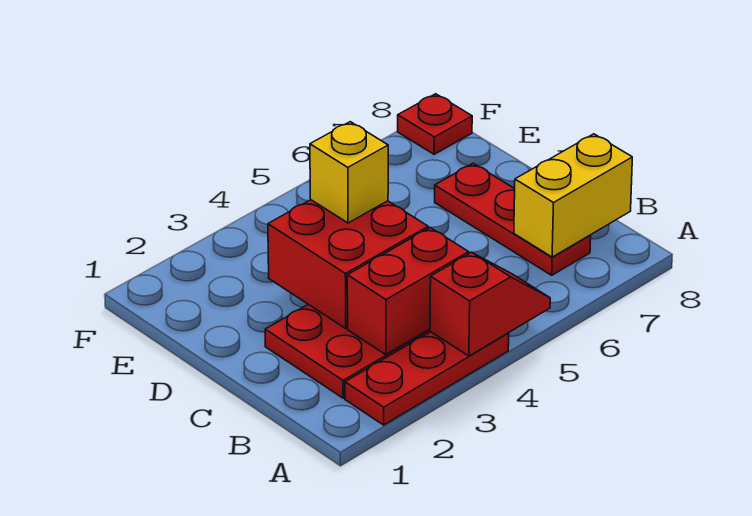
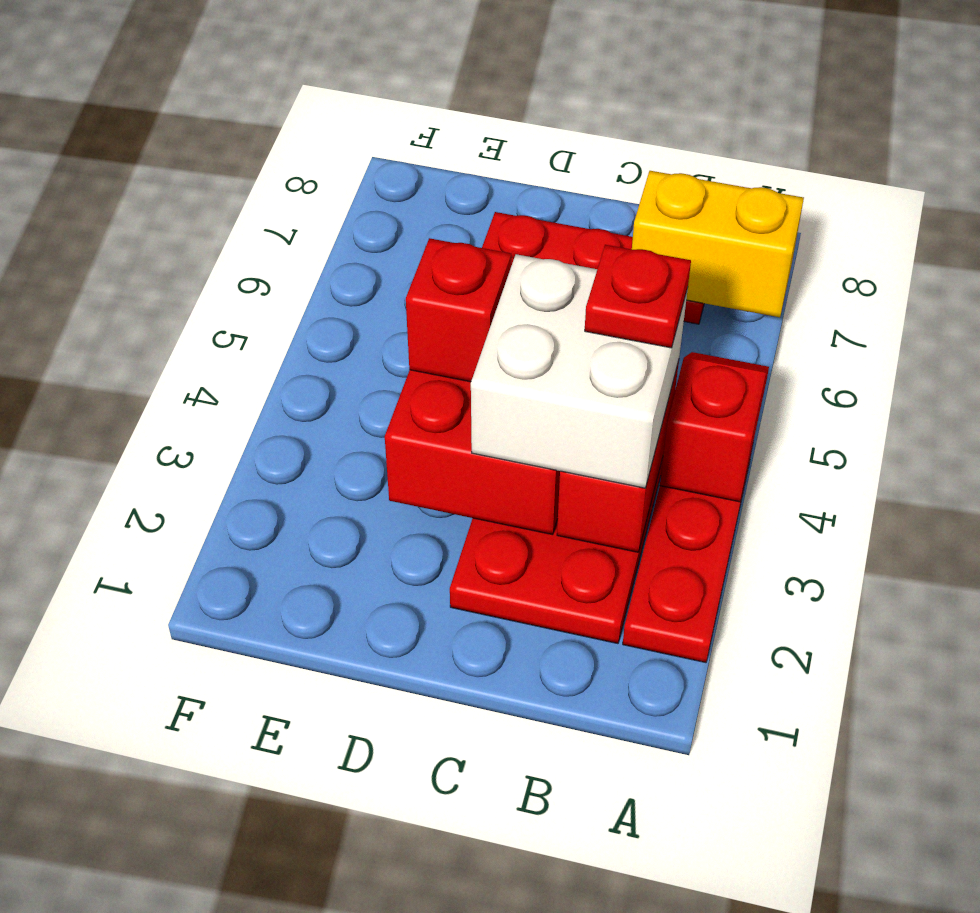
none -> white brick B3:C4 level 3
yellow brick B7:B8 level 2 -> yellow brick A7:B7 level 2
yellow brick D4 level 3 -> red brick D4 level 3
red plate F8 level 1 -> red plate B4 level 4

